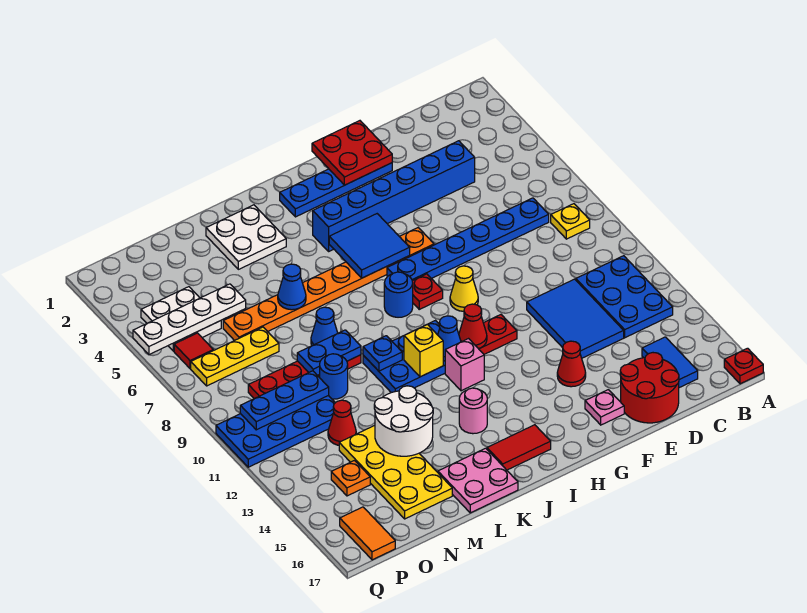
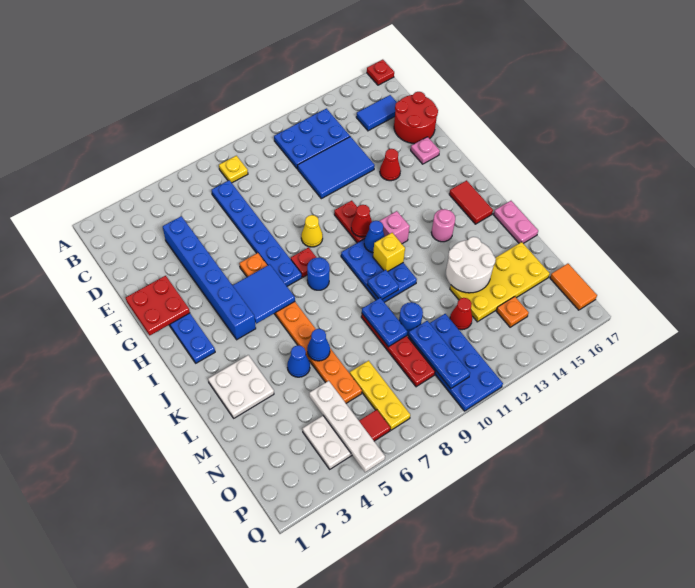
pink plate K16:L17 level 1 -> pink plate K17:L17 level 1
blue cone L8 level 1 -> blue cone L5 level 1
orange tile P16:P17 level 1 -> orange tile O17:P17 level 1

